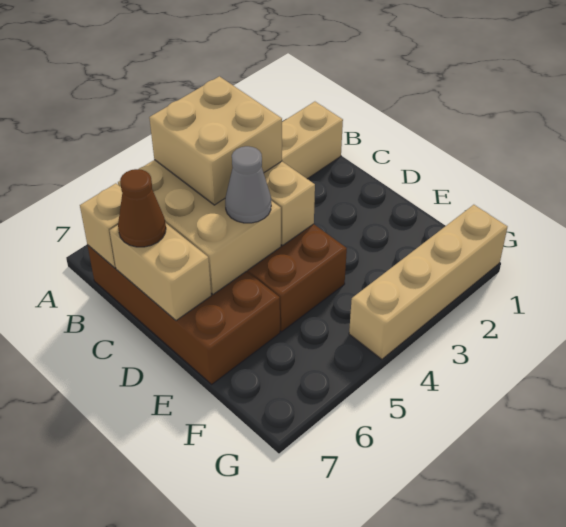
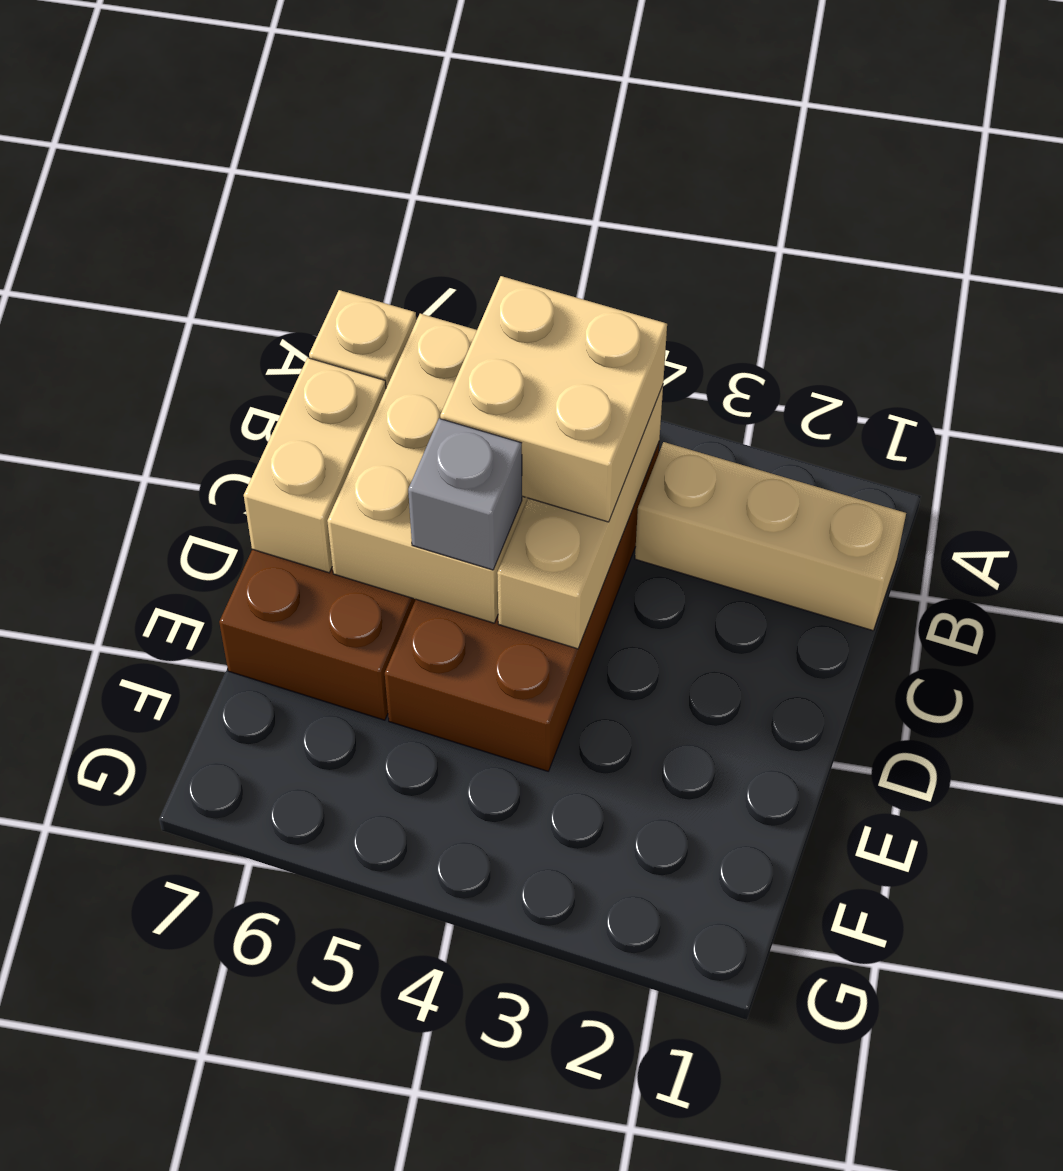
brown cone C7 level 3 -> none
grey cone D5 level 3 -> grey brick D5 level 3
tan brick G1:G4 level 1 -> none

